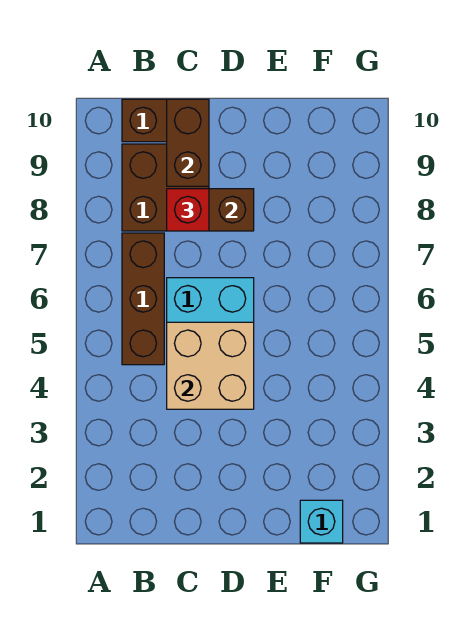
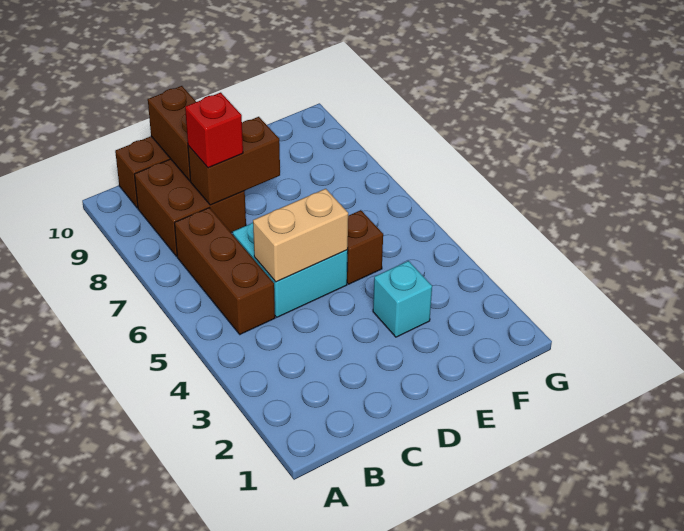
tan brick C4:D5 level 2 -> tan brick C5:D5 level 2
none -> brown brick E5 level 1
cyan brick F1 level 1 -> cyan brick E3 level 1

